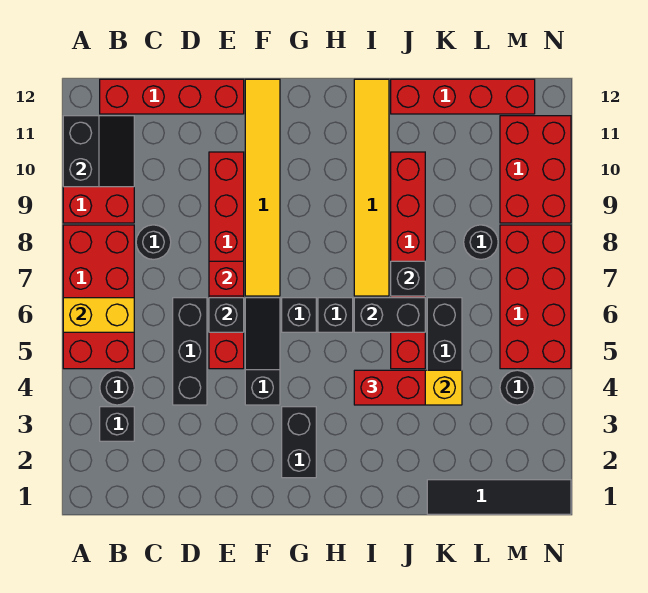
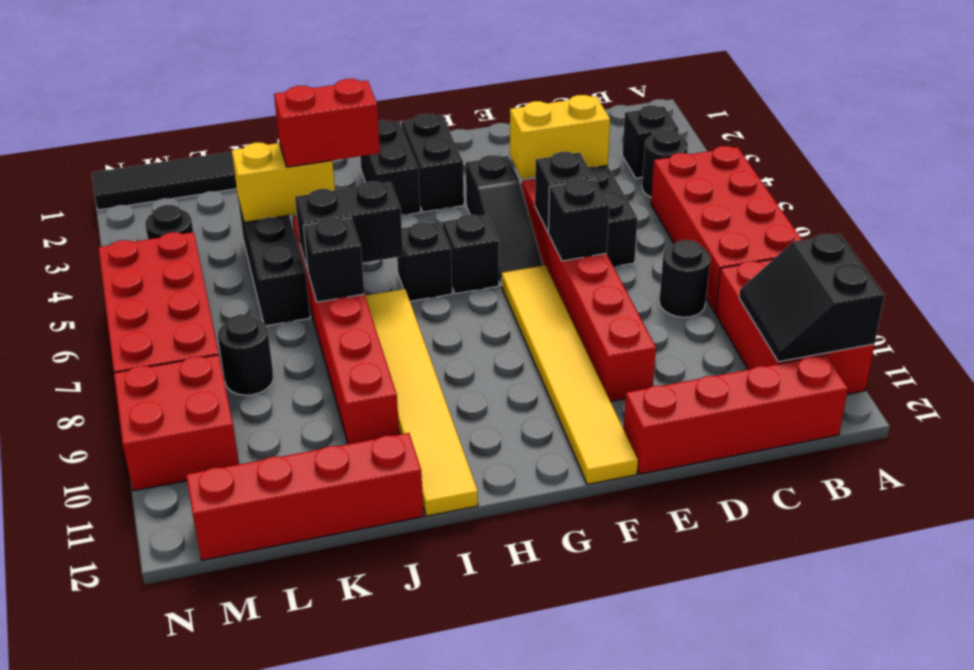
yellow brick A6:B6 level 2 -> yellow brick D4:E4 level 2
red brick E7 level 2 -> black brick E7 level 2
none -> black brick H2:H3 level 1
red brick M9:N11 level 1 -> red brick M9:N10 level 1

